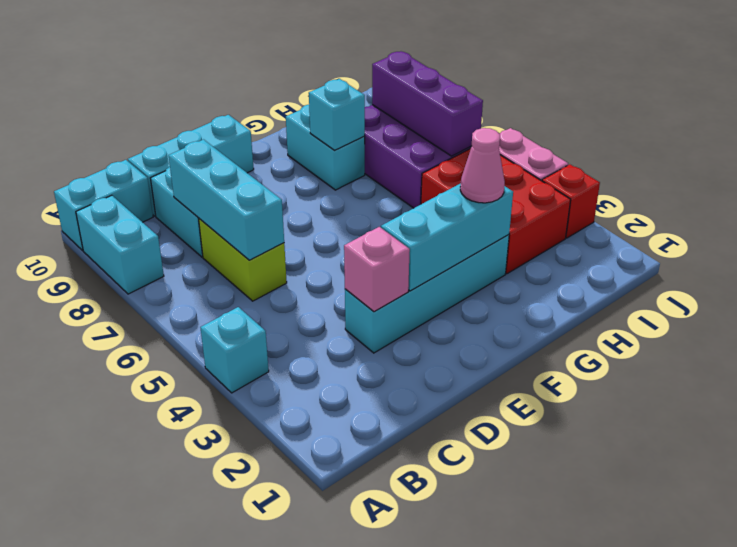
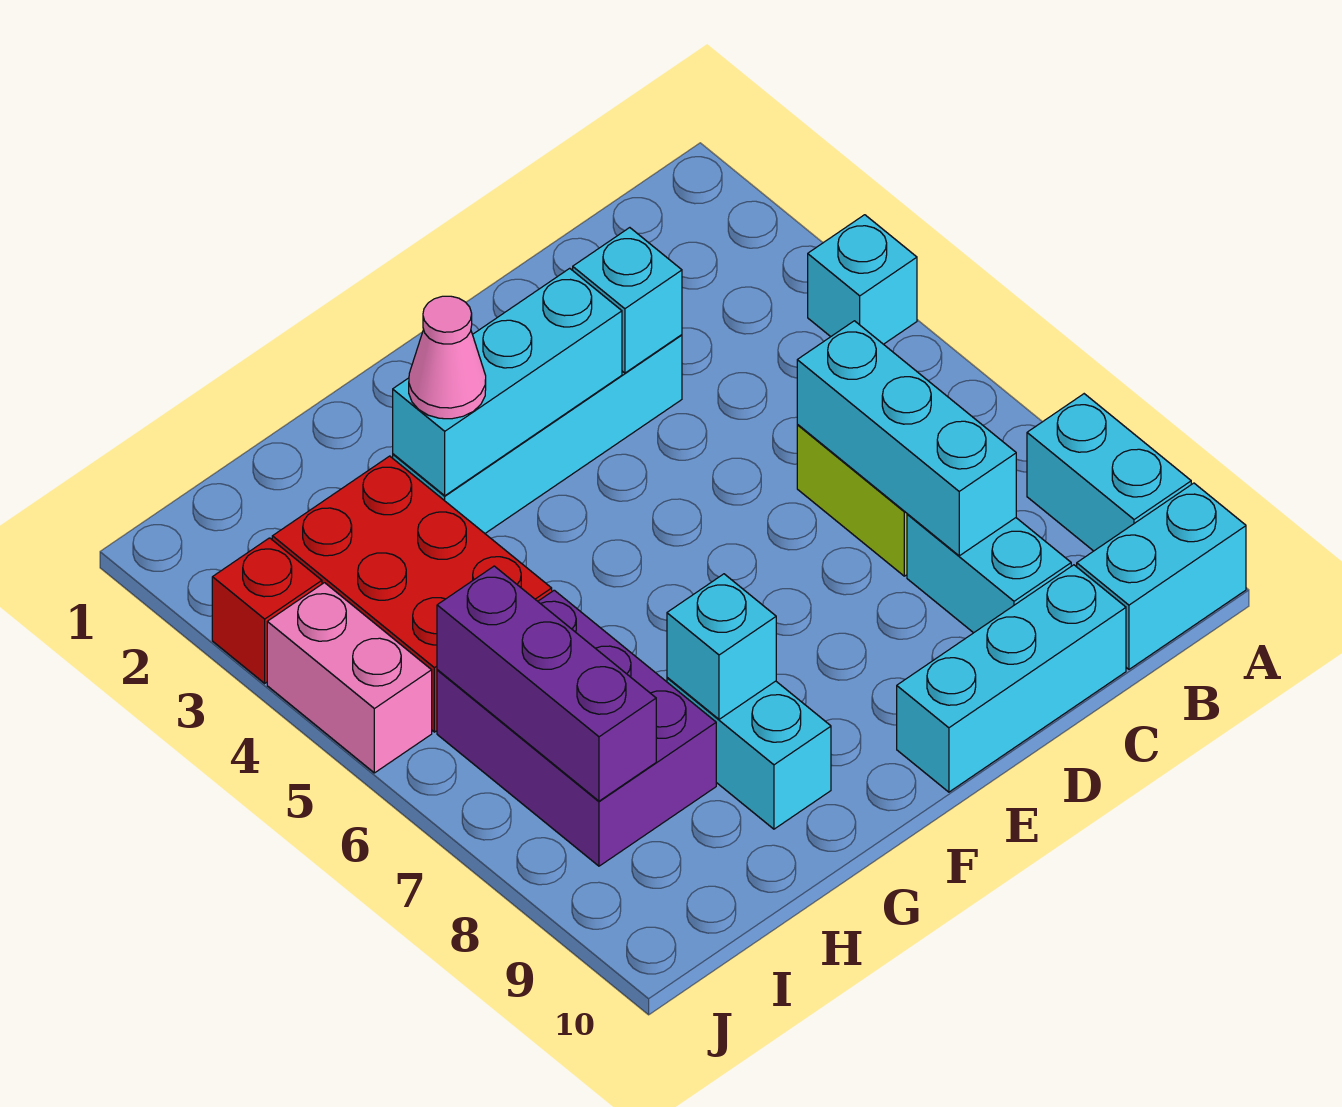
pink brick D3 level 2 -> cyan brick D3 level 2

